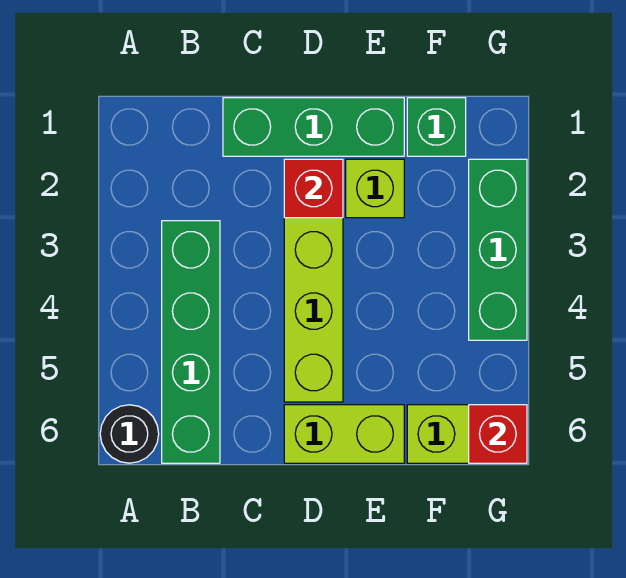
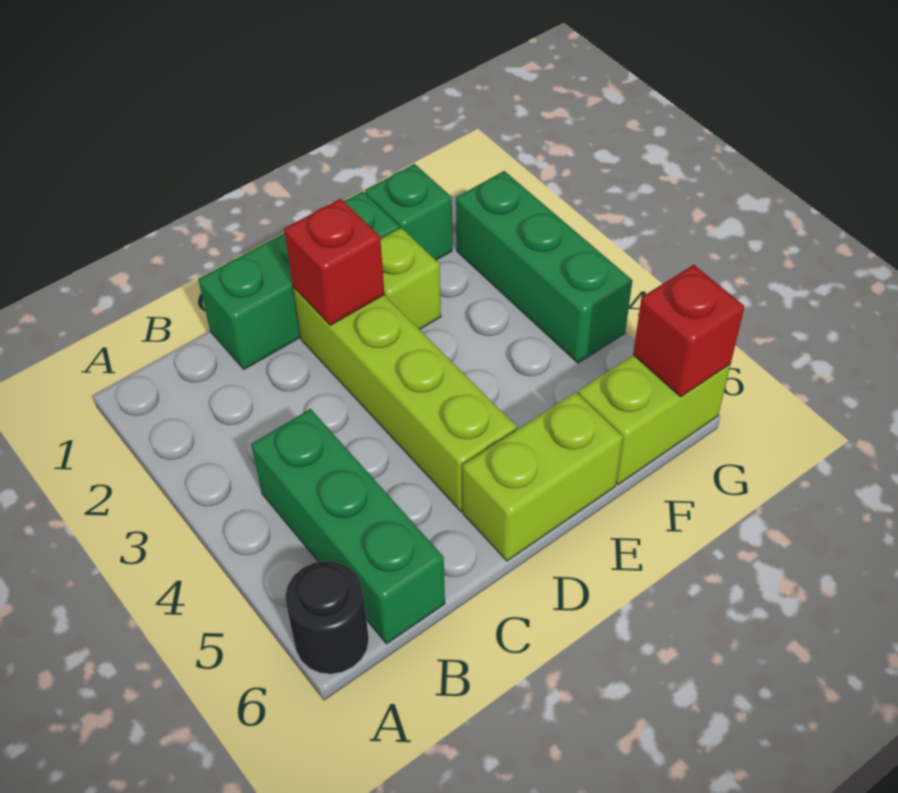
green brick B3:B6 level 1 -> green brick B4:B6 level 1

